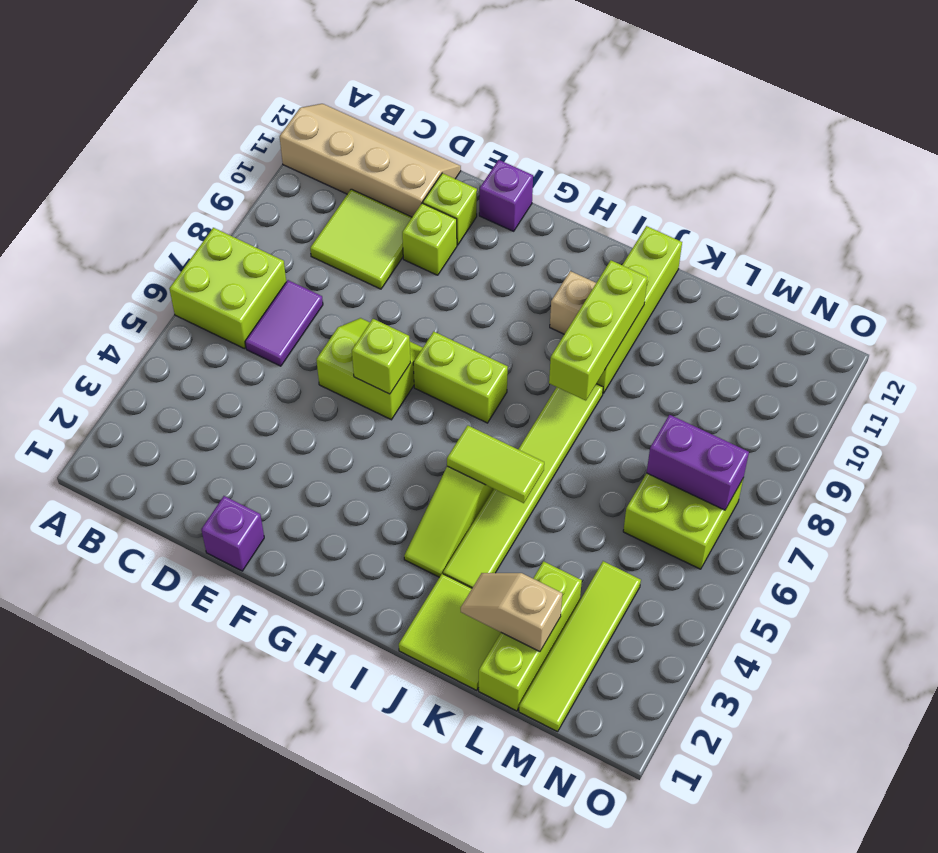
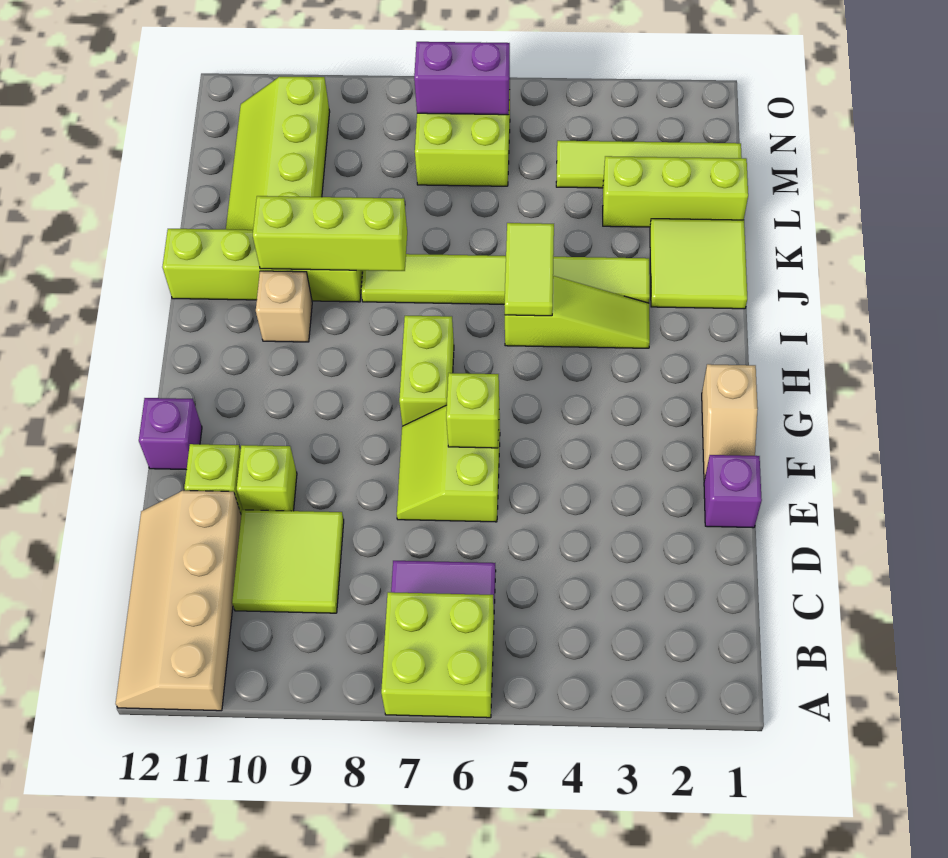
tan slope K2:L2 level 2 top L -> tan slope F1:G1 level 1 top G
none -> lime slope K10:N11 level 1 top 10
purple brick M7:N7 level 2 -> purple brick N6:N7 level 2

